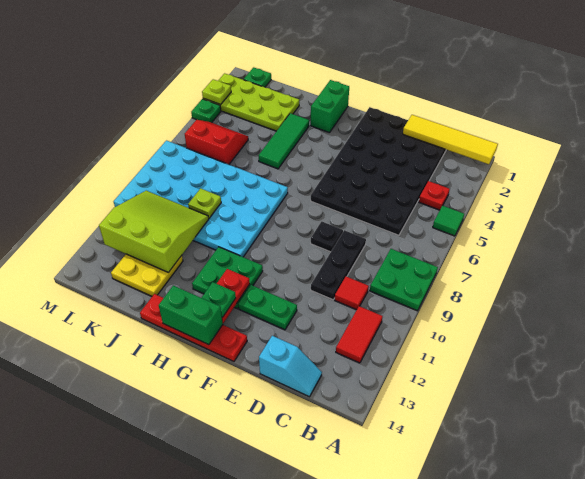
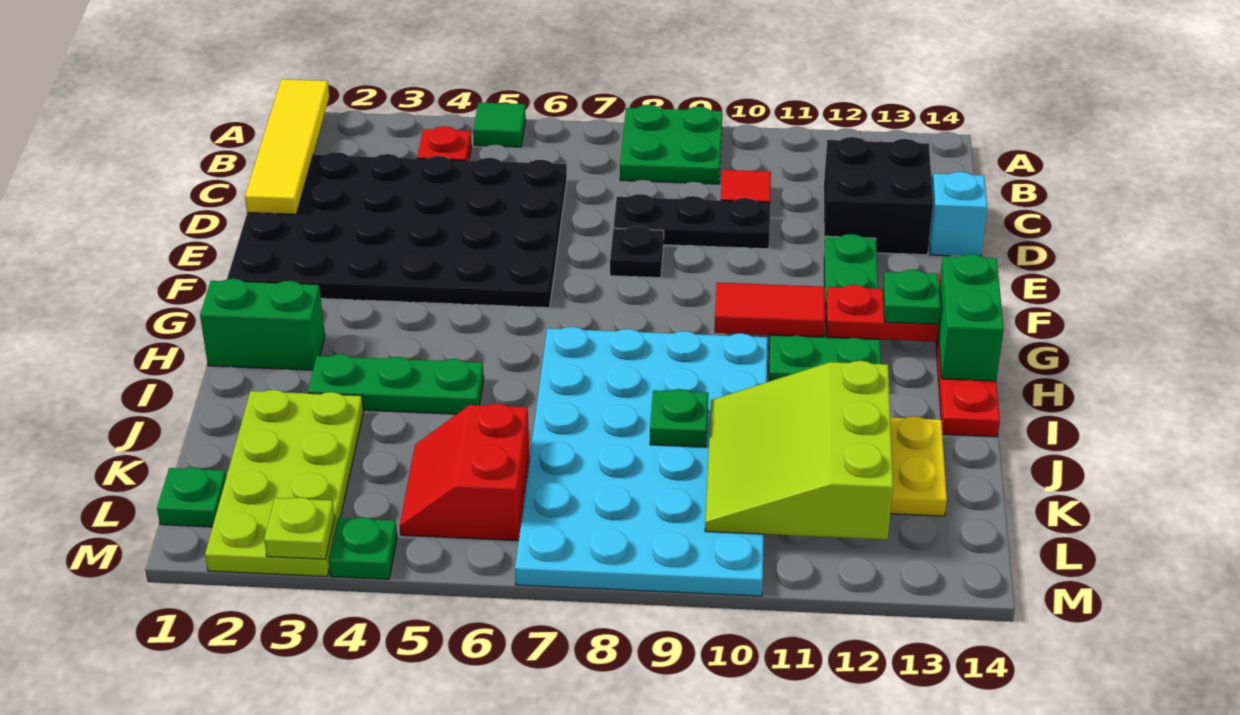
red tile B11:B12 level 1 -> red tile G10:G11 level 2
none -> black brick C12:D13 level 1
green tile I3:I5 level 1 -> green plate I3:I5 level 1
lime plate J9 level 2 -> green plate J9 level 2

